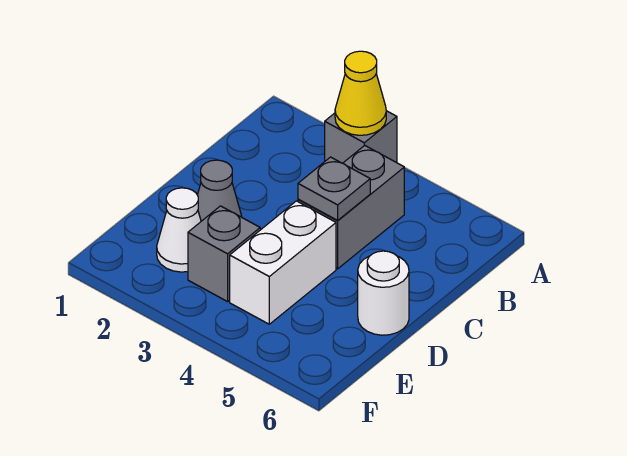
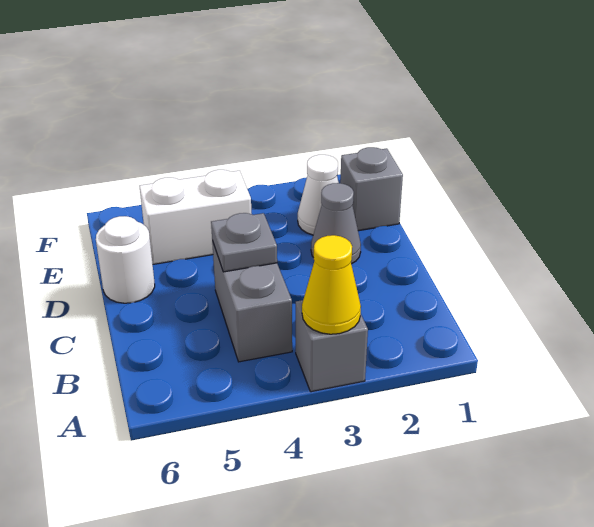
white brick D4:E4 level 1 -> white brick E4:E5 level 1
grey brick E3 level 1 -> grey brick E1 level 1

